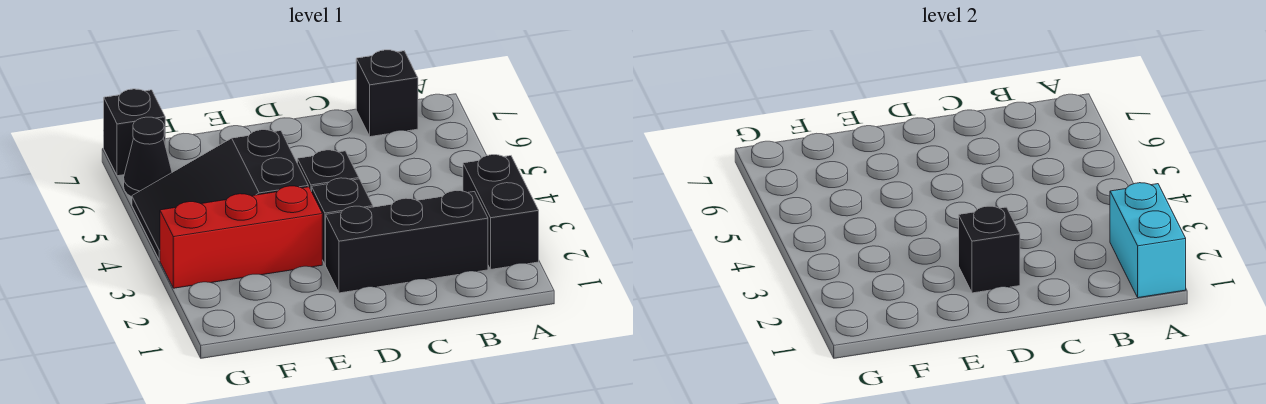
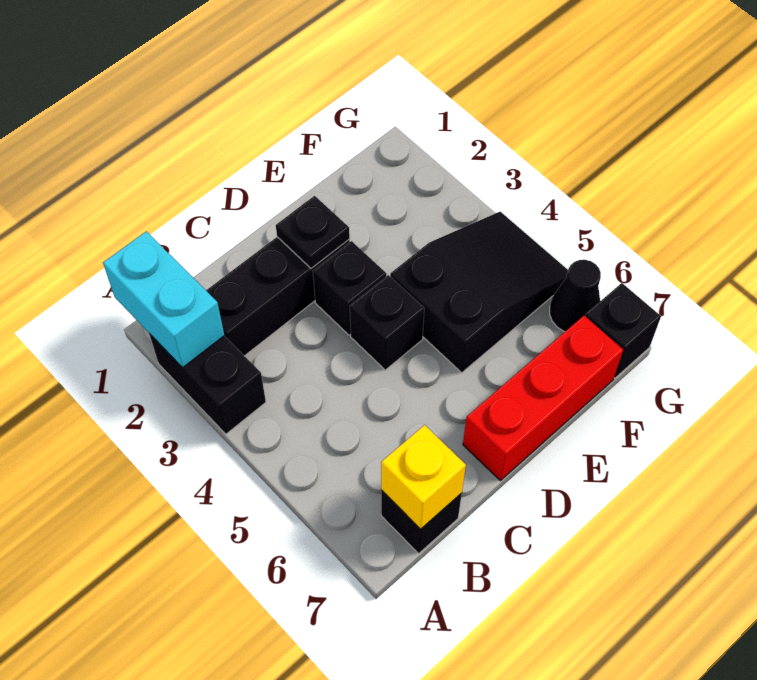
none -> yellow brick B7 level 2
black brick D2 level 2 -> black plate D2 level 2
red brick E3:G3 level 1 -> red brick D7:F7 level 1

